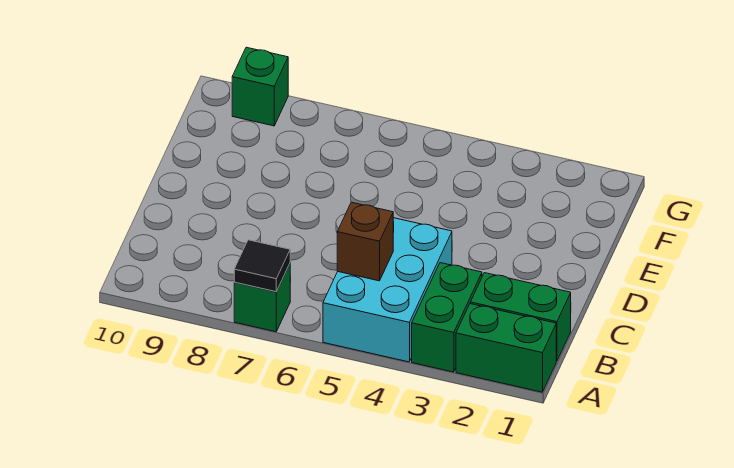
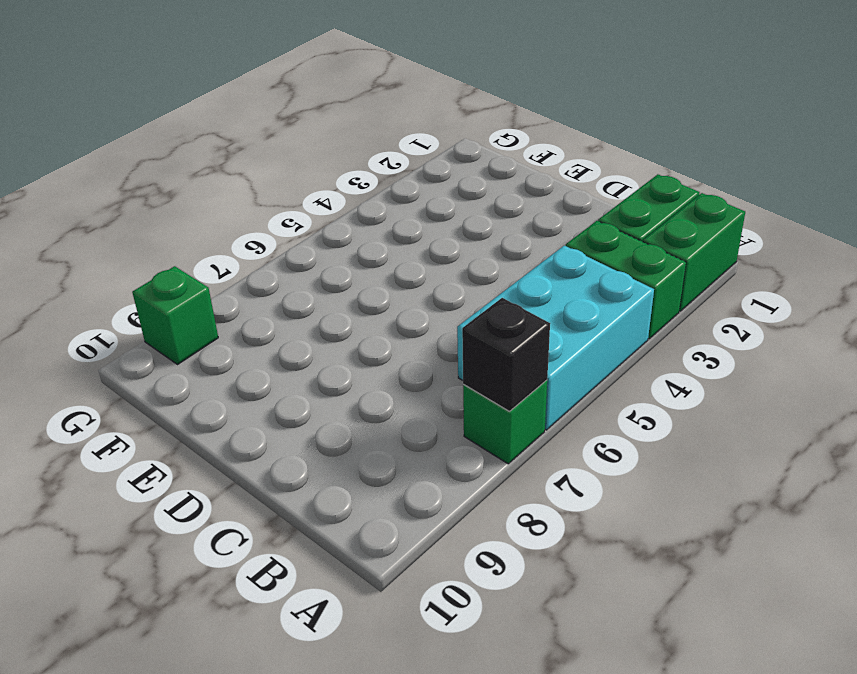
cyan brick A4:C5 level 1 -> cyan brick A4:B6 level 1
black tile A7 level 2 -> black brick A7 level 2
brown brick B5 level 2 -> none

